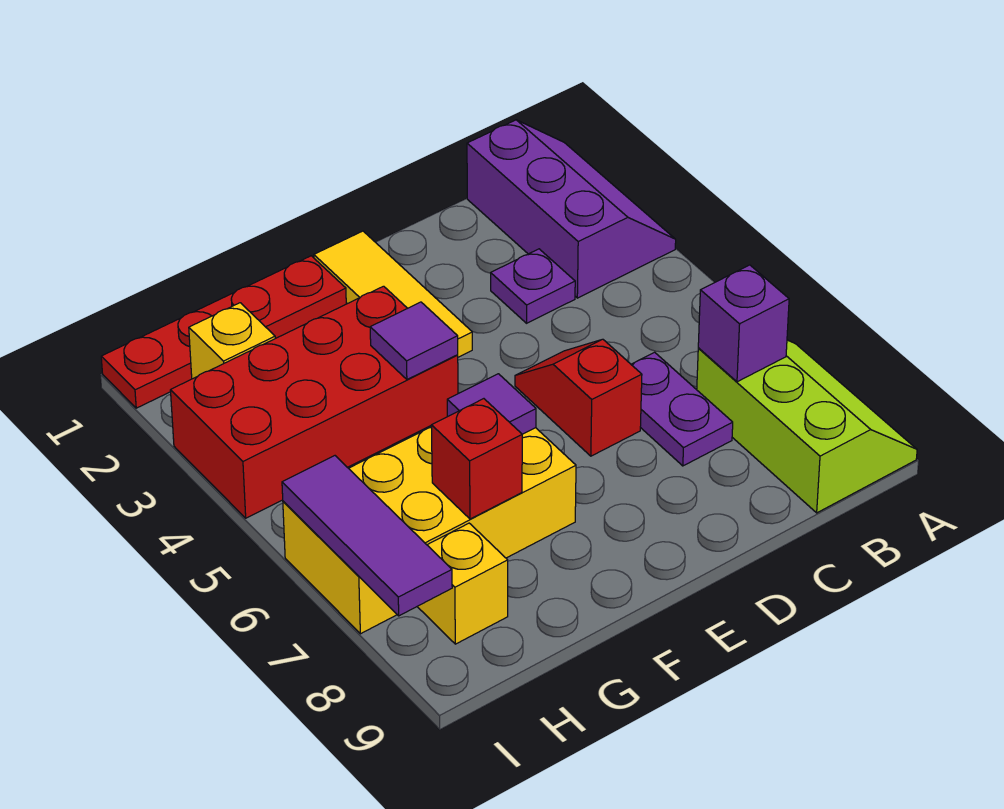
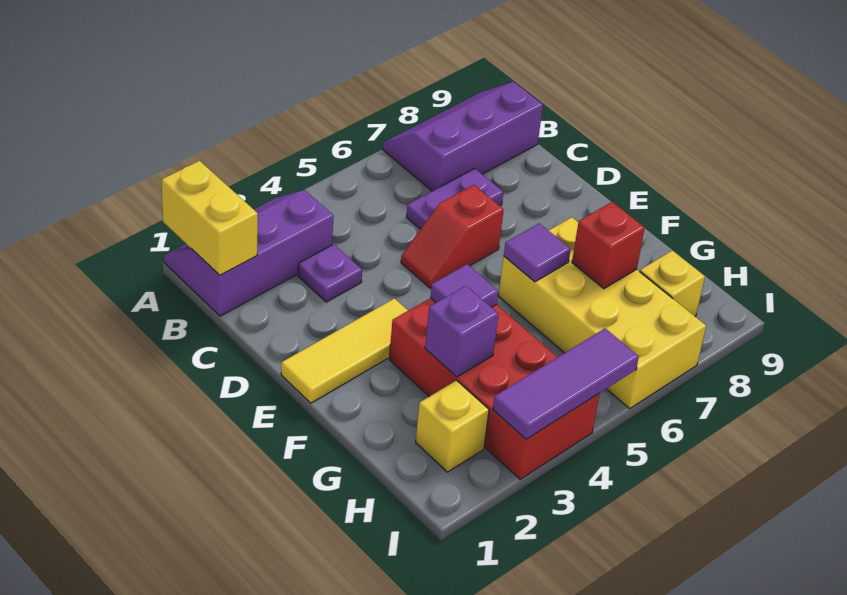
none -> yellow brick A1:B1 level 2
lime slope A7:B9 level 1 top B -> purple slope A7:B9 level 1 top B
purple brick B7 level 2 -> purple brick G3 level 2
red plate F1:I1 level 1 -> none
purple tile I6:I8 level 2 -> purple tile I3:I5 level 2

